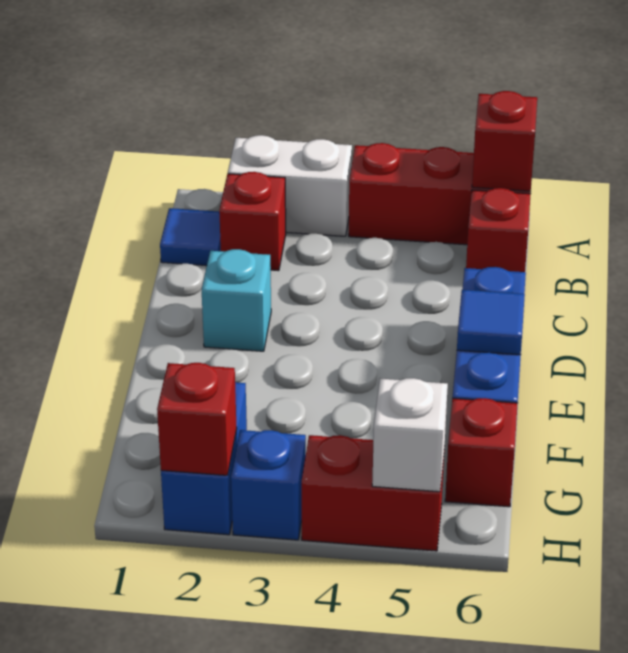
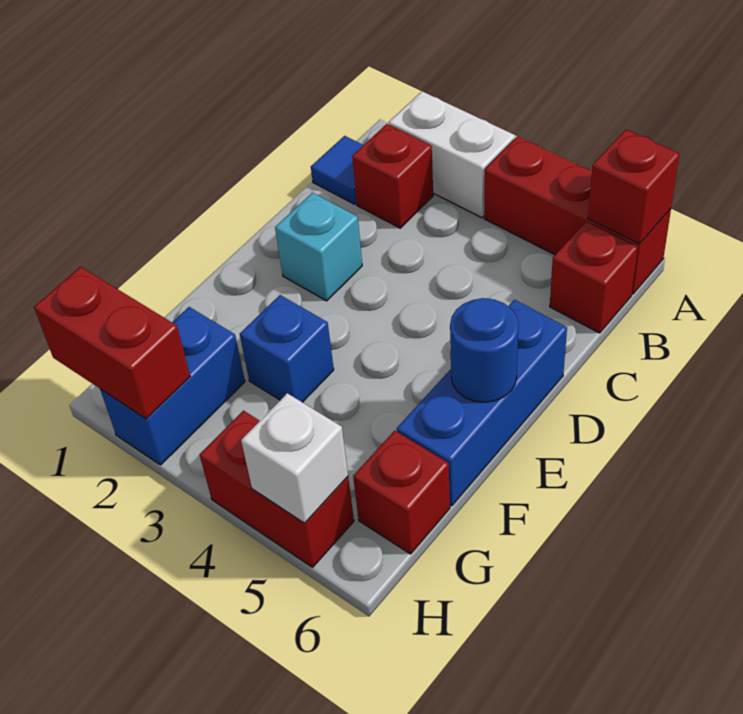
blue tile E6 level 2 -> blue round brick E6 level 2
red brick H2 level 2 -> red brick H1:H2 level 2
blue brick H3 level 1 -> blue brick F3 level 1

